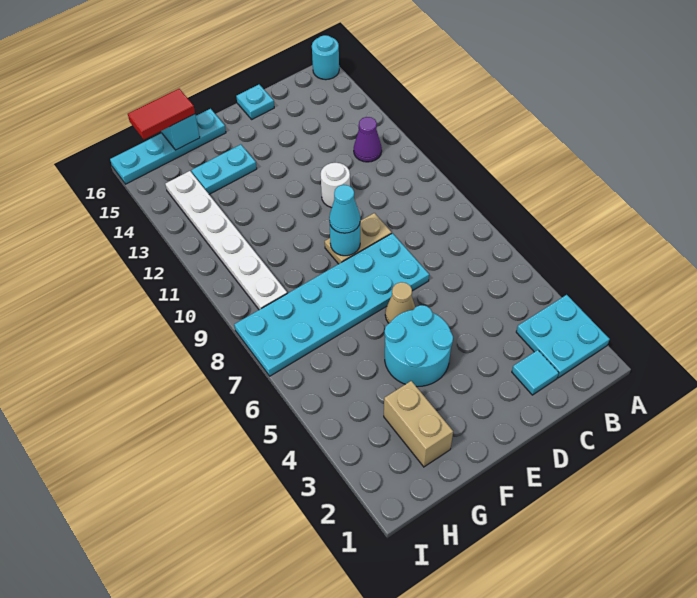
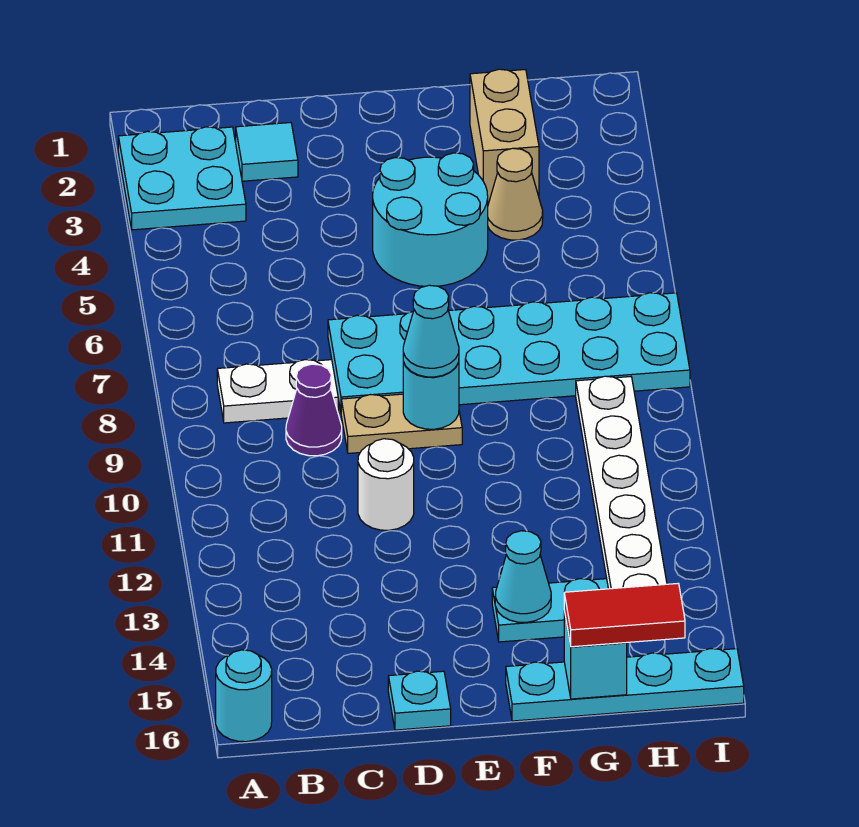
none -> white plate B8:C8 level 1
purple cone B12 level 1 -> purple cone C9 level 1
tan cone E6 level 1 -> tan cone G4 level 1
none -> cyan cone F14 level 2

